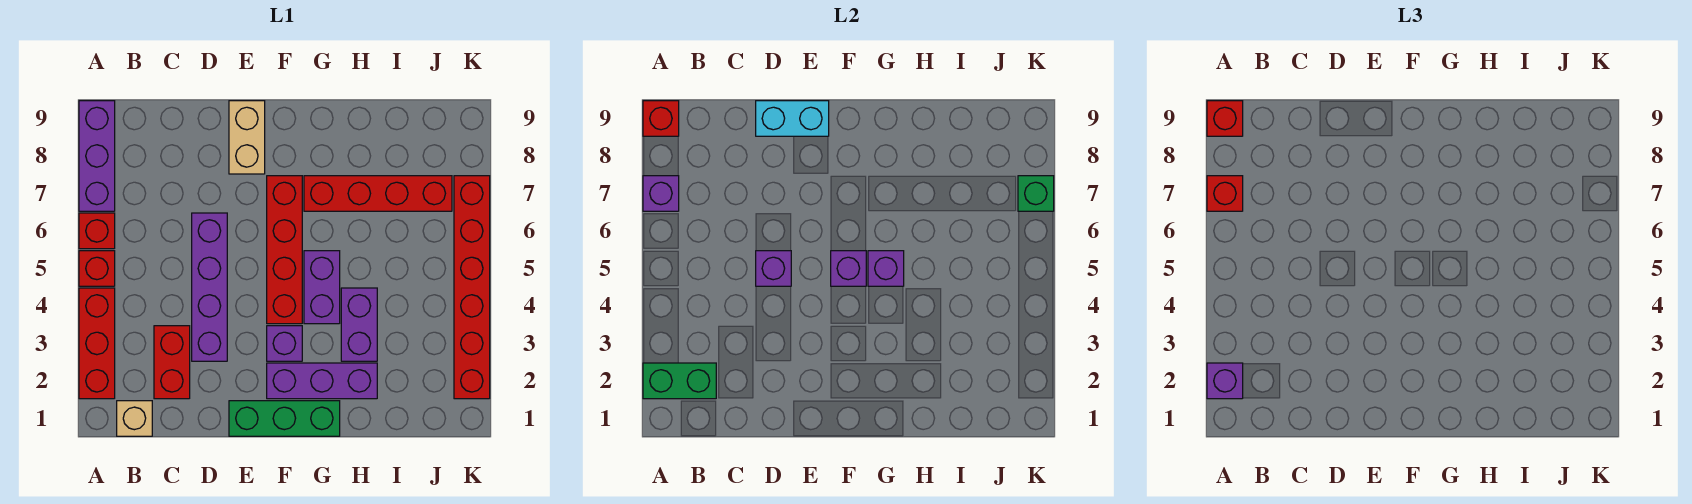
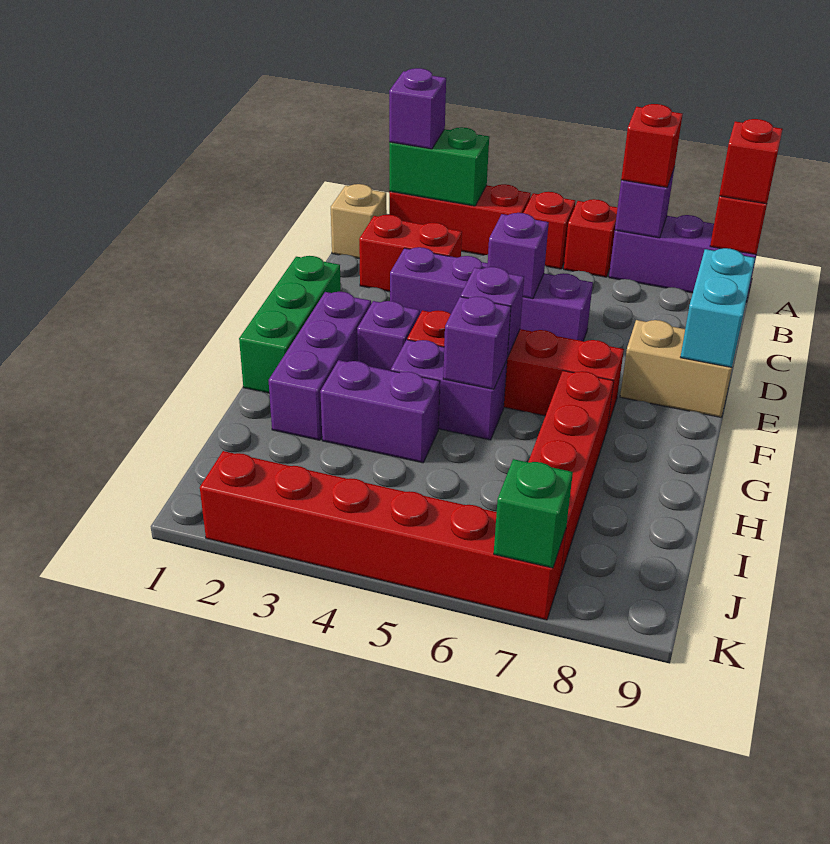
green brick A2:B2 level 2 -> green brick A2:A3 level 2

